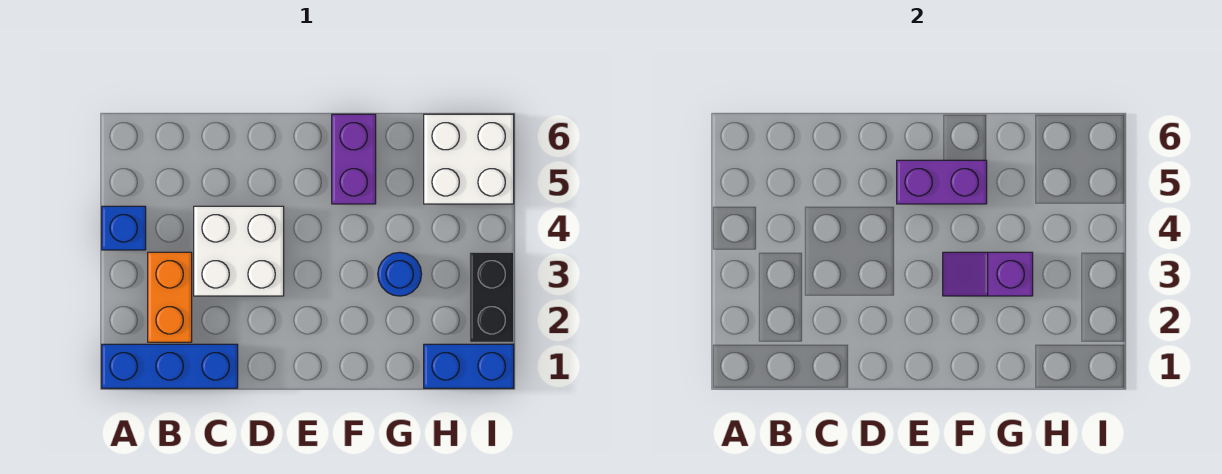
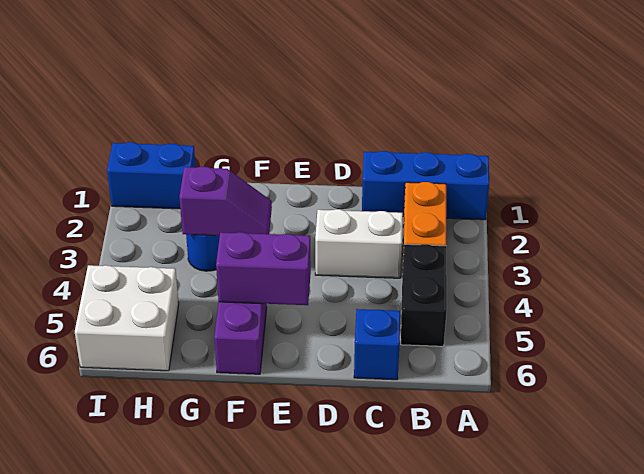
blue brick A4 level 1 -> blue brick C6 level 1
white brick C3:D4 level 1 -> white brick C3:D3 level 1
black brick I2:I3 level 1 -> black brick B4:B5 level 1

